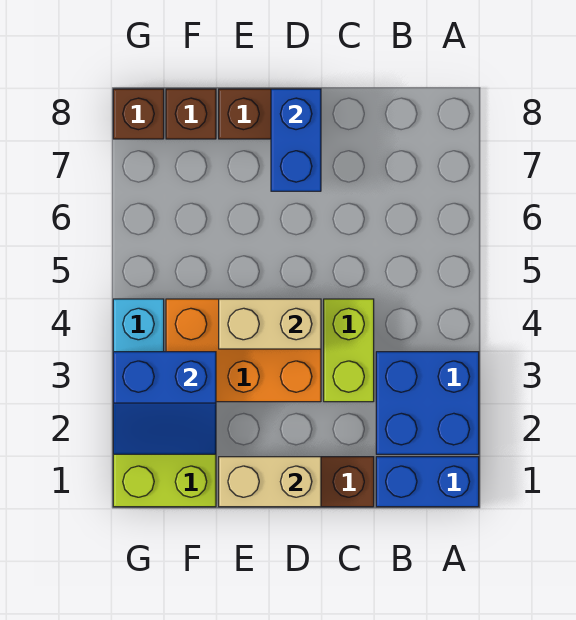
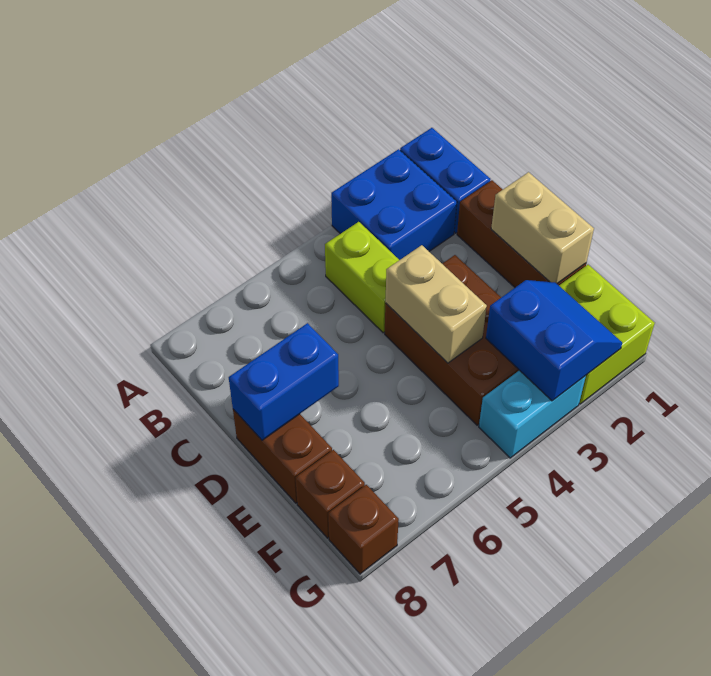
lime brick C3:C4 level 1 -> lime brick B4:C4 level 1
orange brick D3:F4 level 1 -> brown brick D3:F4 level 1

